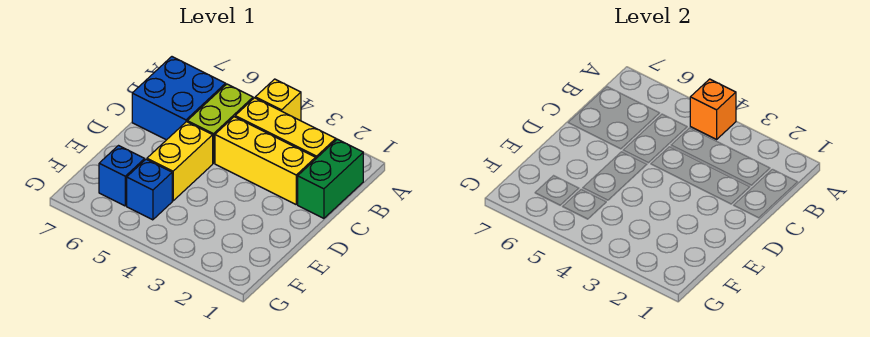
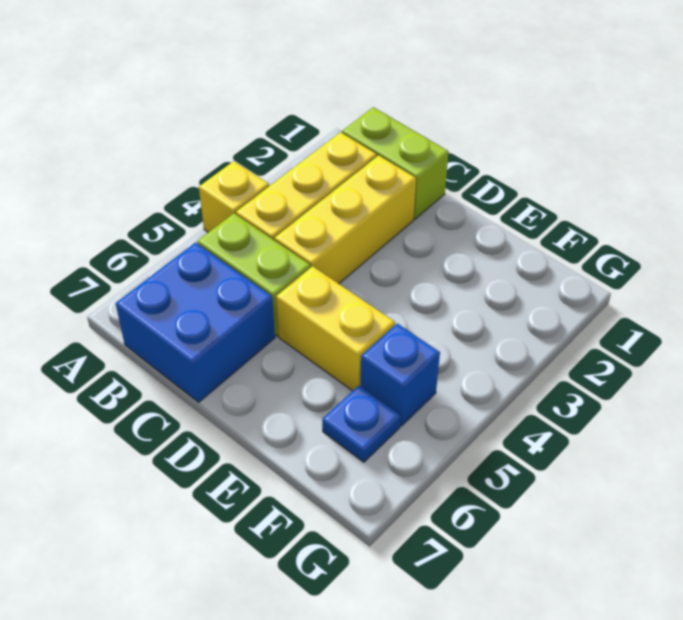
orange brick A4 level 2 -> none
green brick B1:C1 level 1 -> lime brick B1:C1 level 1
blue brick F6 level 1 -> blue plate F6 level 1

